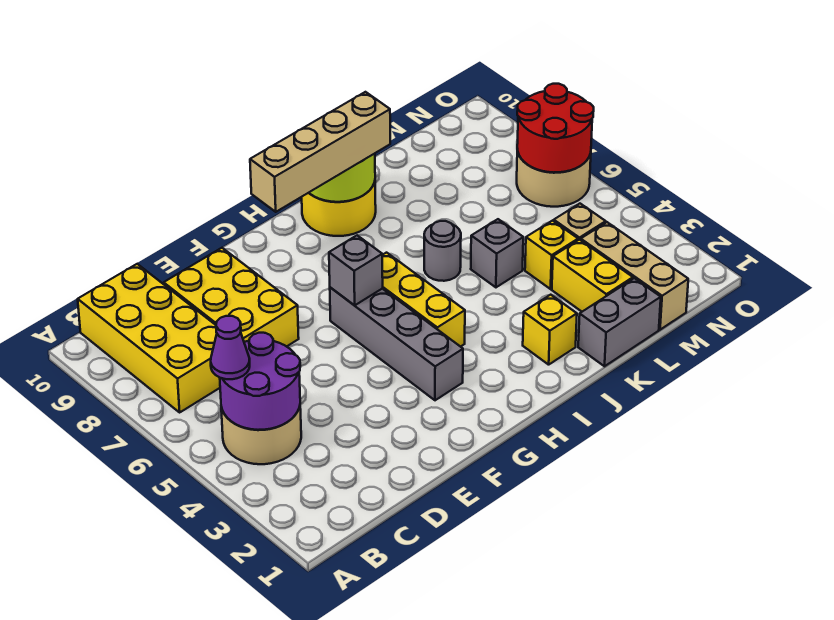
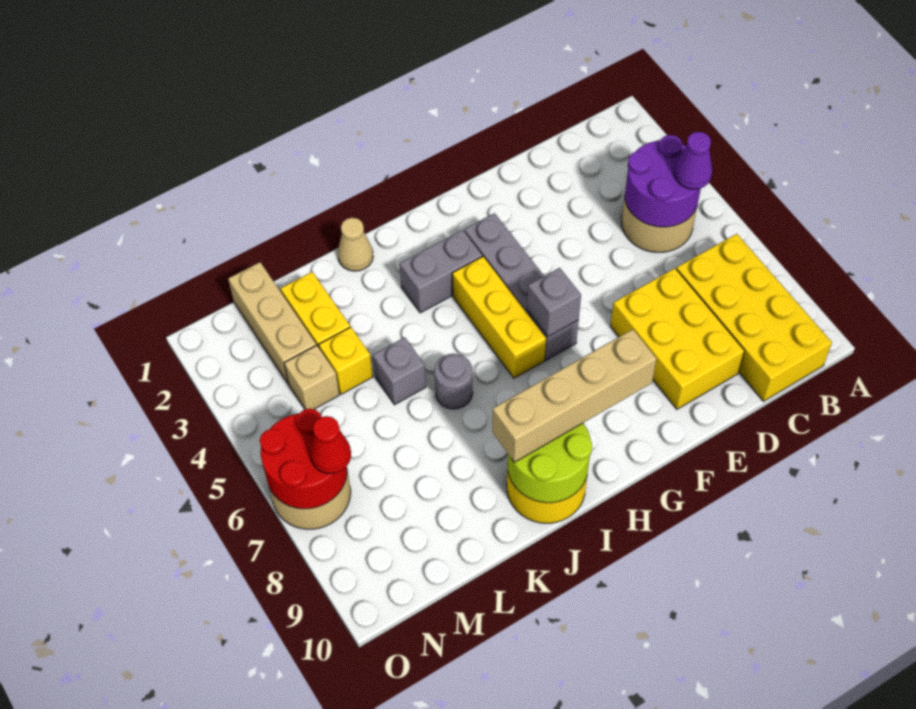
none -> tan cone J1 level 1
yellow brick J2 level 1 -> none
grey brick K1:L1 level 1 -> grey brick H3:I3 level 1
none -> red cone N7 level 3

